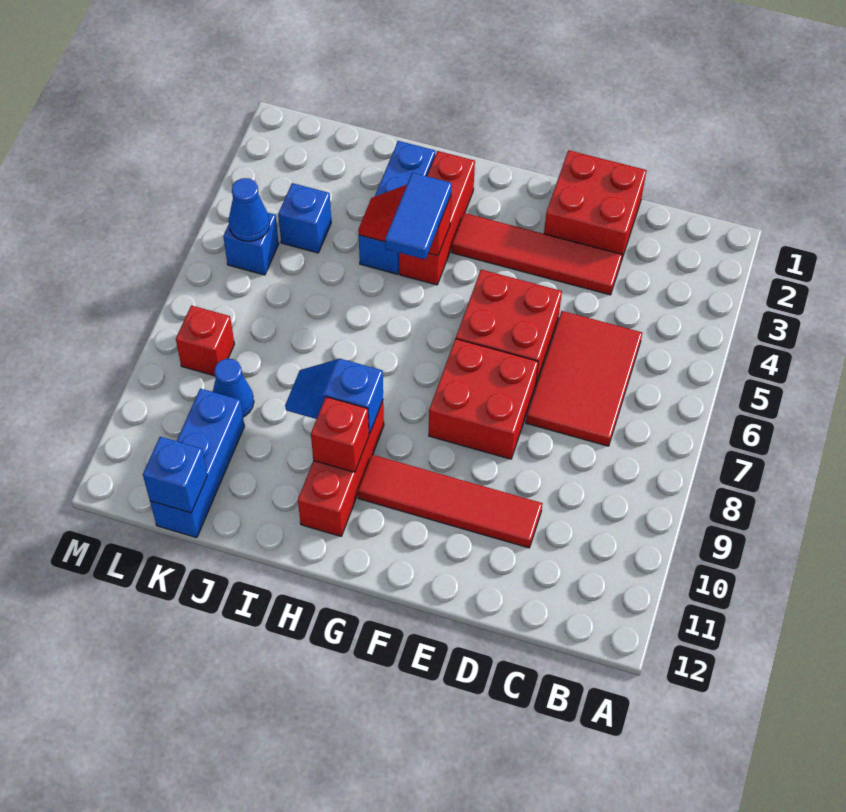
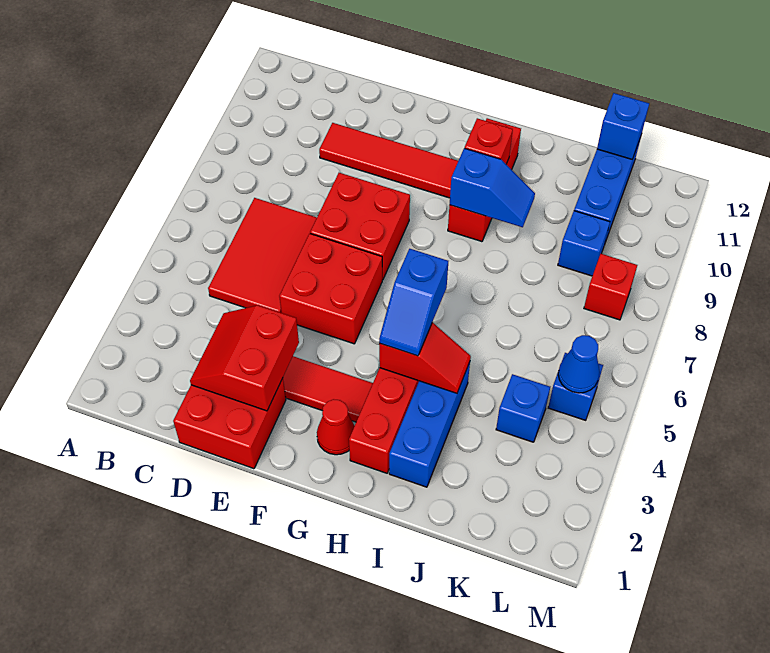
none -> red slope D2:E3 level 2 top E
none -> red cone G2 level 1
blue tile H4:H5 level 3 -> blue slope H4:H5 level 3 top 5
blue cone K9 level 1 -> blue brick K9 level 1

